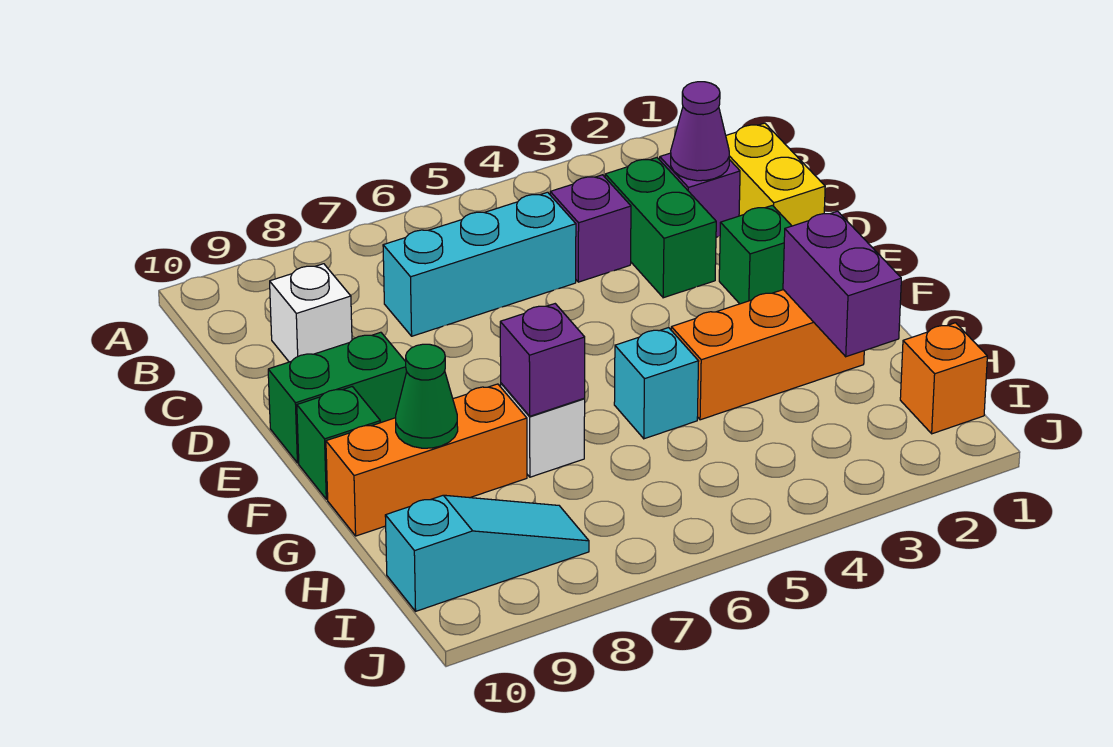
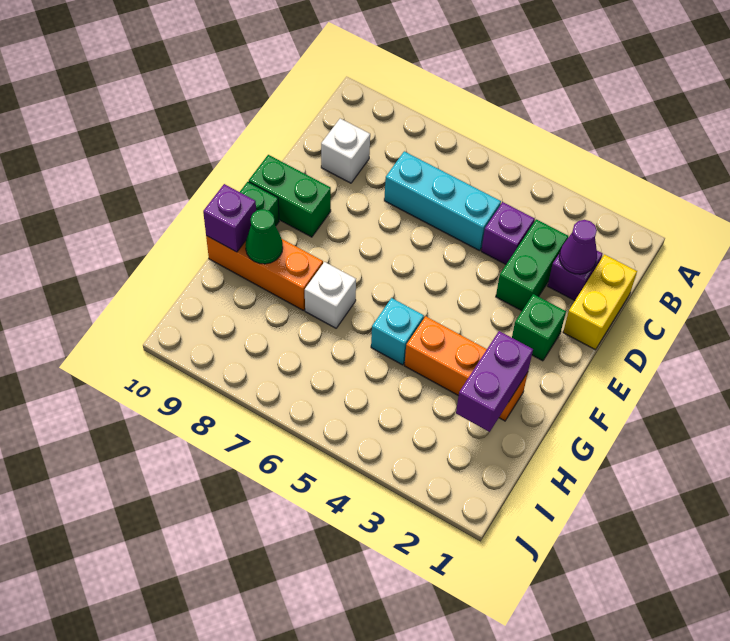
purple brick G7 level 2 -> purple brick G10 level 2
orange brick I1 level 1 -> none
cyan slope I8:I10 level 1 top 10 -> none

